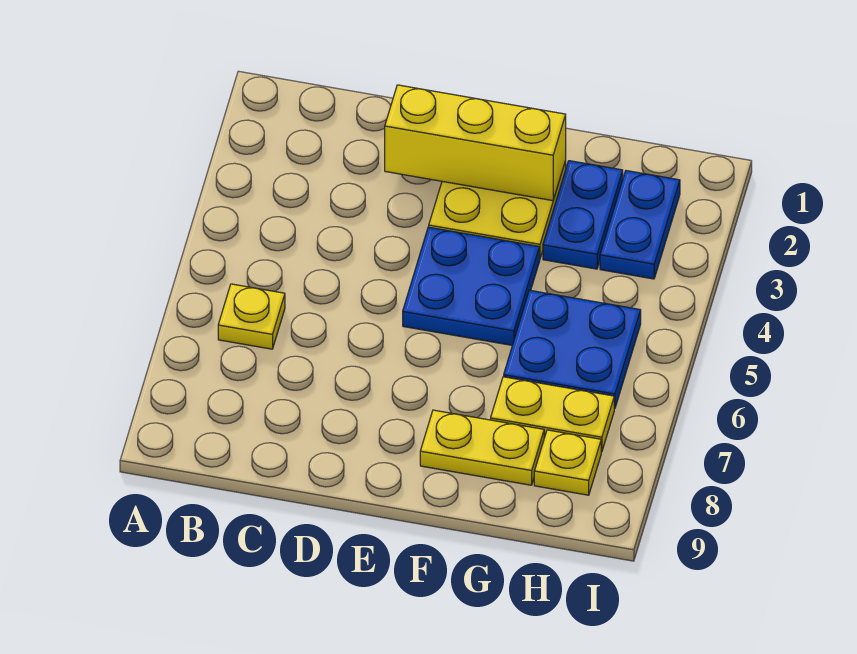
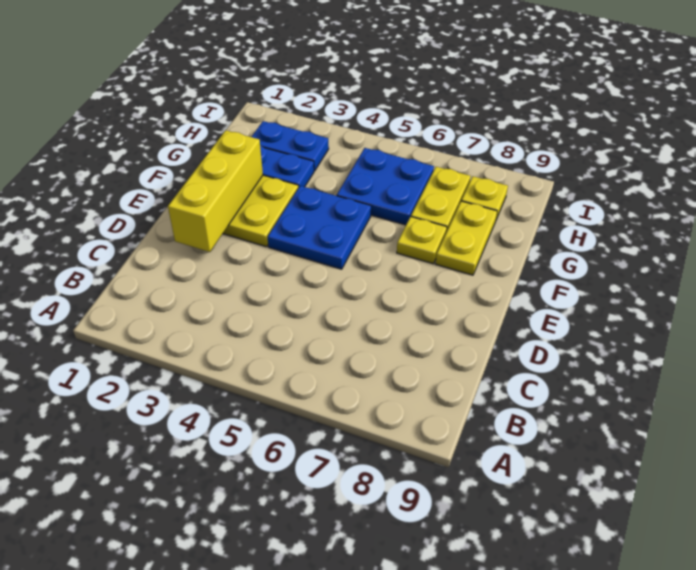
yellow plate B6 level 1 -> yellow plate F7 level 1

